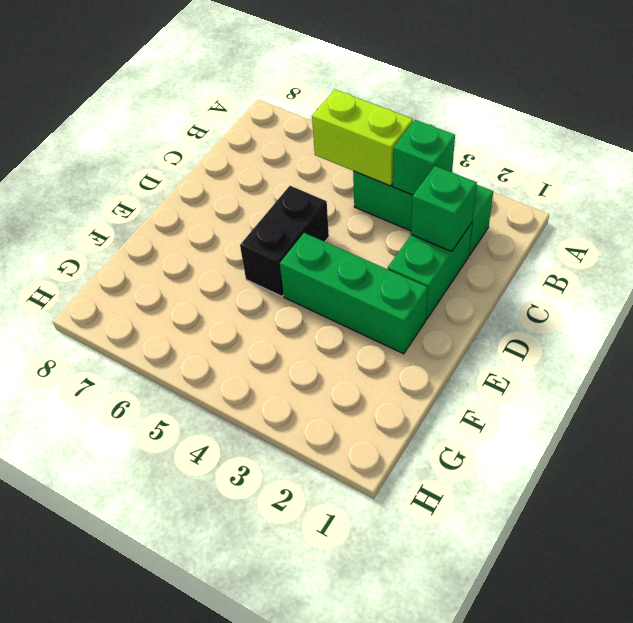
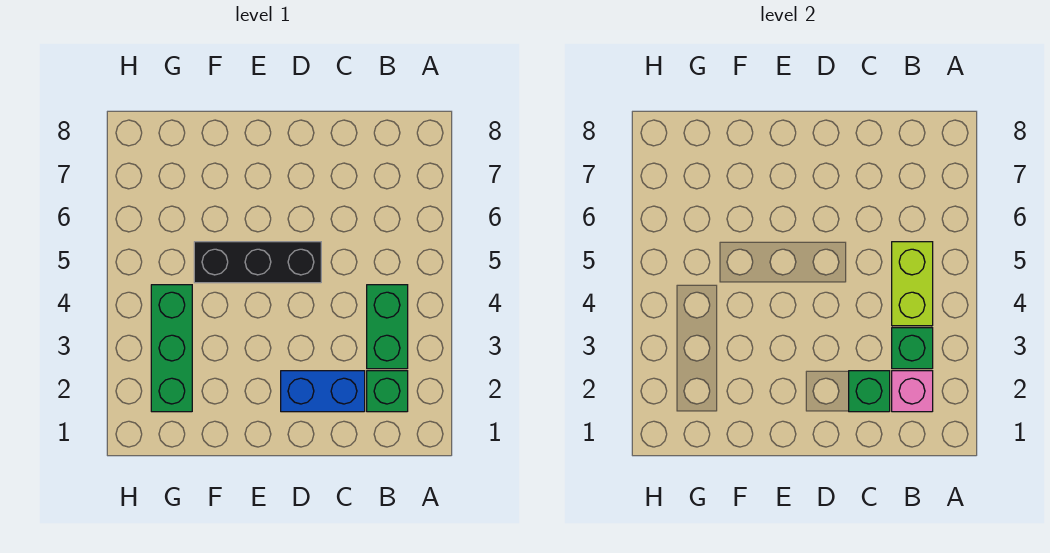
none -> pink brick B2 level 2
green brick C2:D2 level 1 -> blue brick C2:D2 level 1
black brick D5:E5 level 1 -> black brick D5:F5 level 1
green brick E2:E4 level 1 -> green brick G2:G4 level 1

